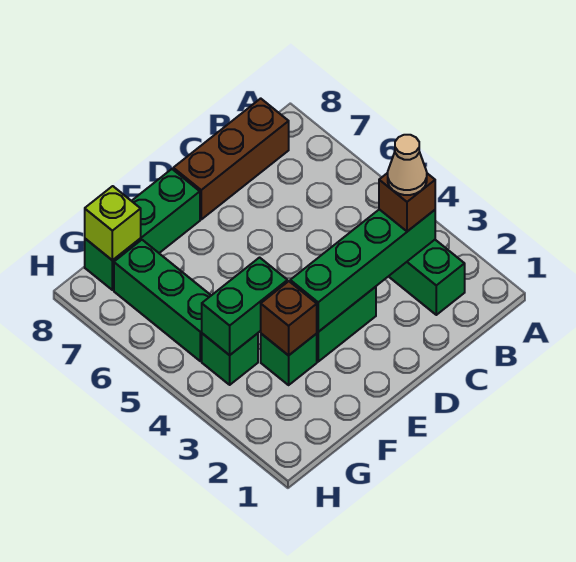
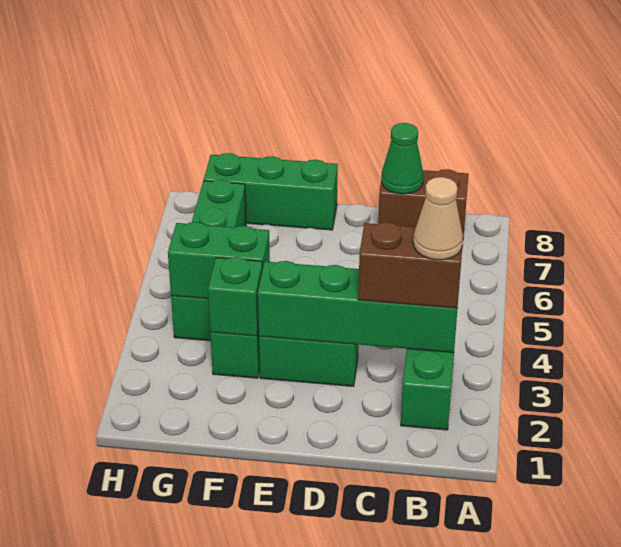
brown brick B3 level 3 -> brown brick B3:C3 level 3
brown brick B8:D8 level 1 -> brown brick B8:C8 level 1
none -> green cone C8 level 2
brown brick F3 level 2 -> green brick F3 level 2
lime brick G8 level 2 -> none

